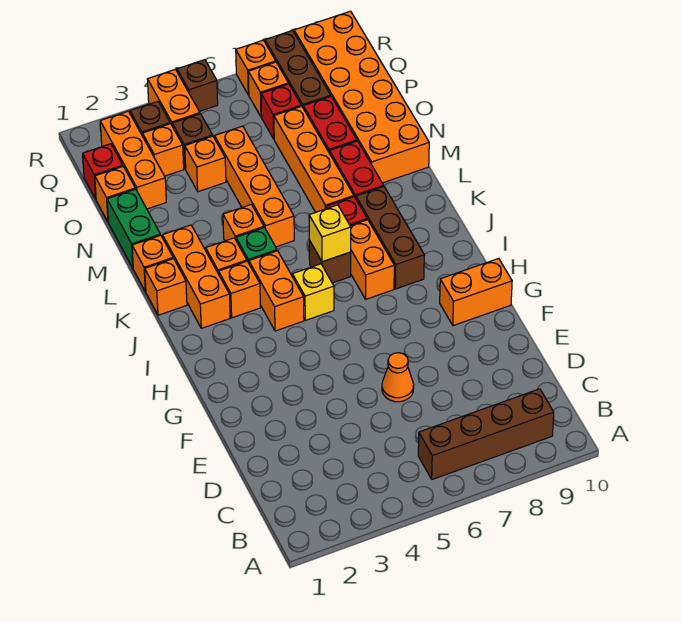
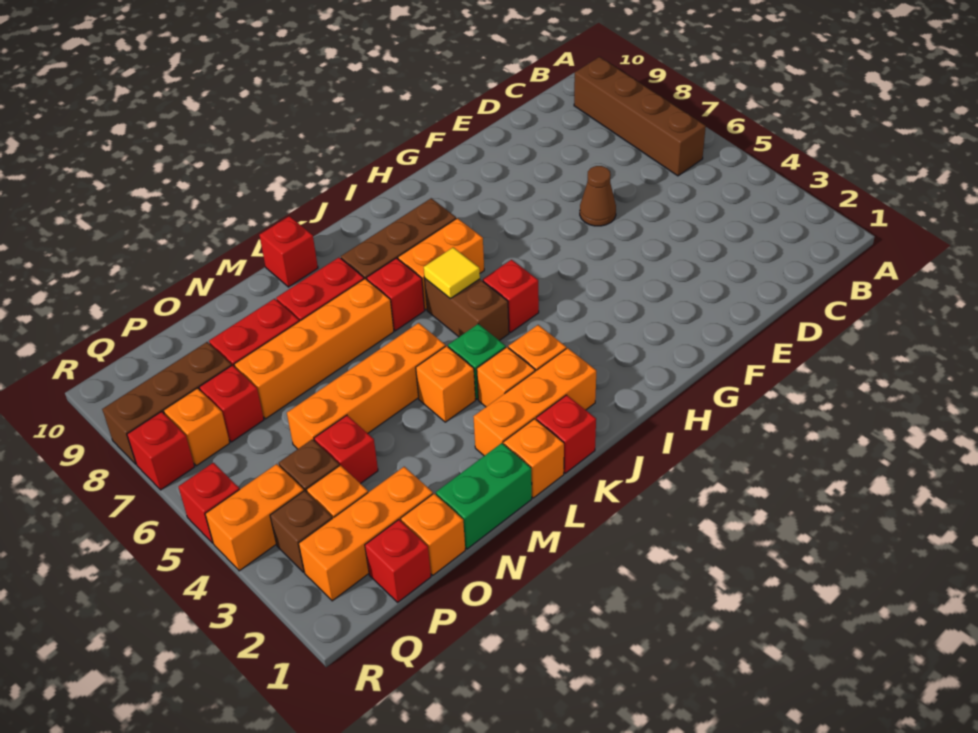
orange cone E6 level 1 -> brown cone E6 level 1
orange brick G9:G10 level 1 -> none
orange brick I4:J4 level 1 -> none
yellow brick I5 level 1 -> red brick I5 level 1
brown brick J6 level 1 -> brown brick J5:J6 level 1
yellow brick J6 level 2 -> yellow tile J6 level 2
orange brick K1 level 1 -> red brick K1 level 1
none -> red brick L10 level 1
orange brick M9:R10 level 1 -> none
orange brick O4 level 1 -> red brick O4 level 1
brown brick R5 level 1 -> red brick R5 level 1
orange brick R7 level 1 -> red brick R7 level 1

